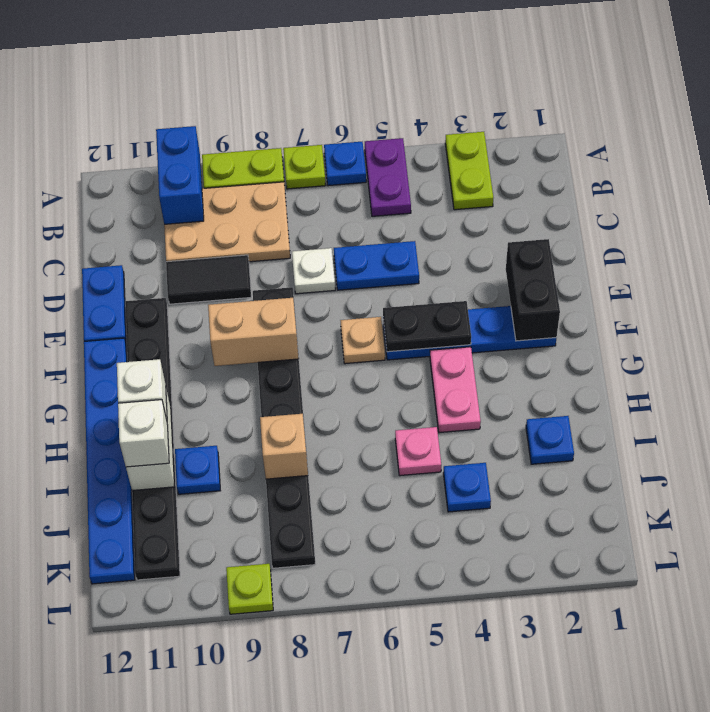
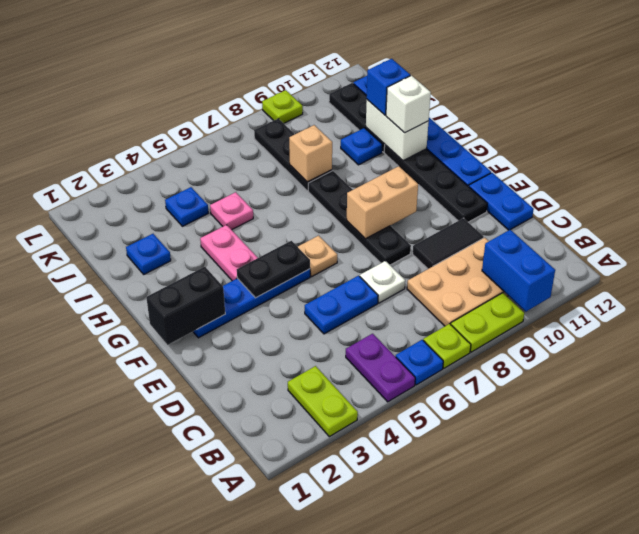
black brick E2:F2 level 2 -> black brick F1:F2 level 2
white brick I11 level 3 -> blue brick I11 level 3

